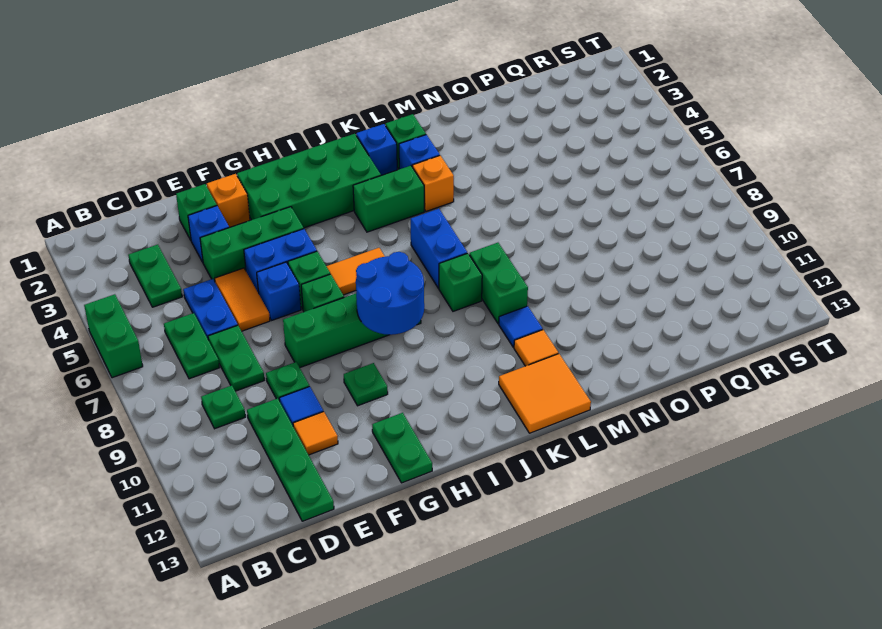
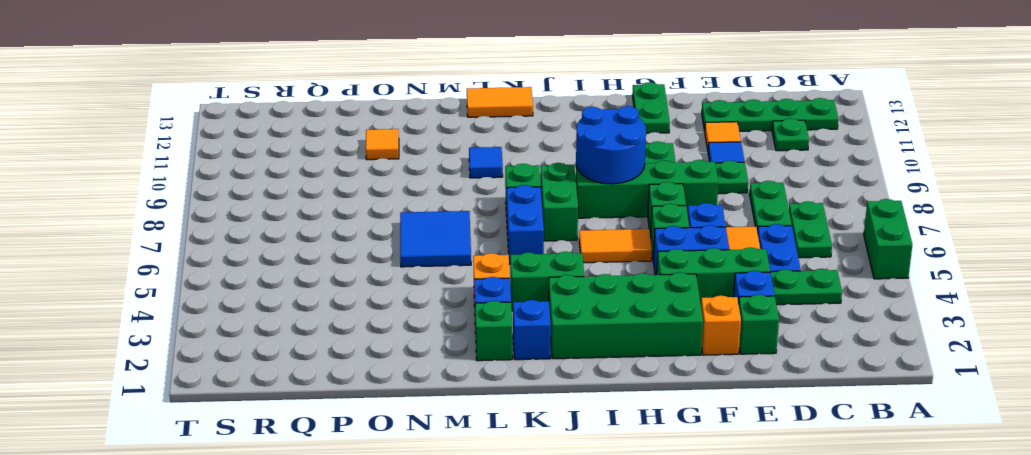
green plate C3:C4 level 1 -> green plate C4:D4 level 1
green plate C9 level 1 -> green plate C11 level 1
green plate D10:D13 level 1 -> green plate B12:E12 level 1
orange tile K12:L13 level 1 -> orange tile K13:L13 level 1
green brick L8:L9 level 1 -> green brick J7:J8 level 1
orange tile L11 level 1 -> orange tile O11 level 1
none -> blue tile M6:N7 level 1

